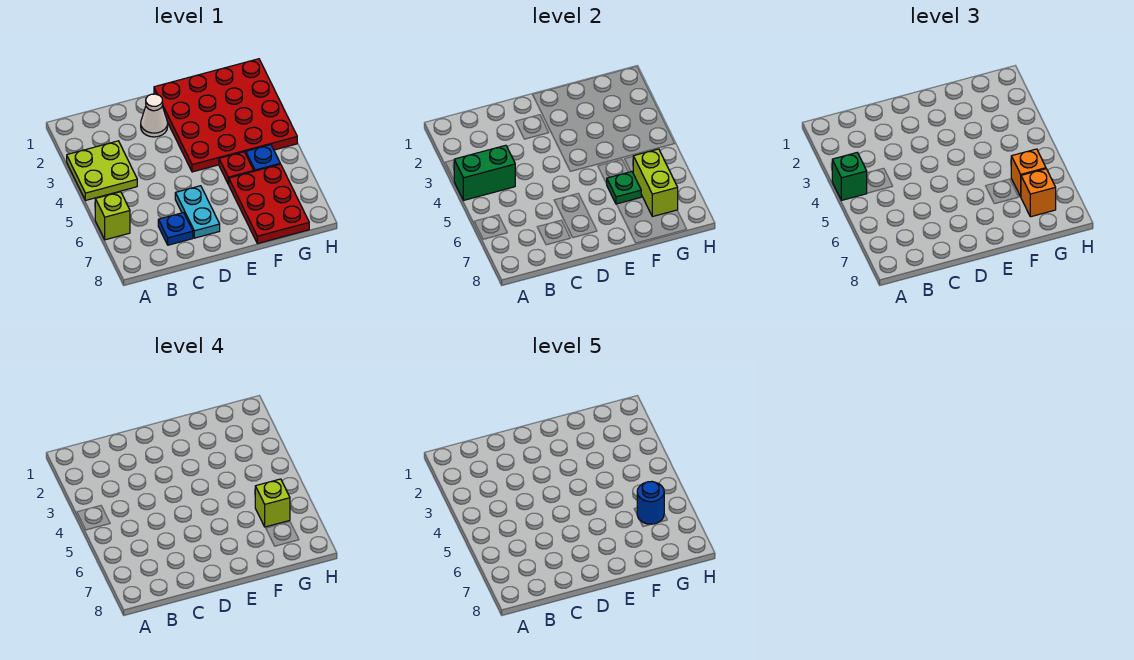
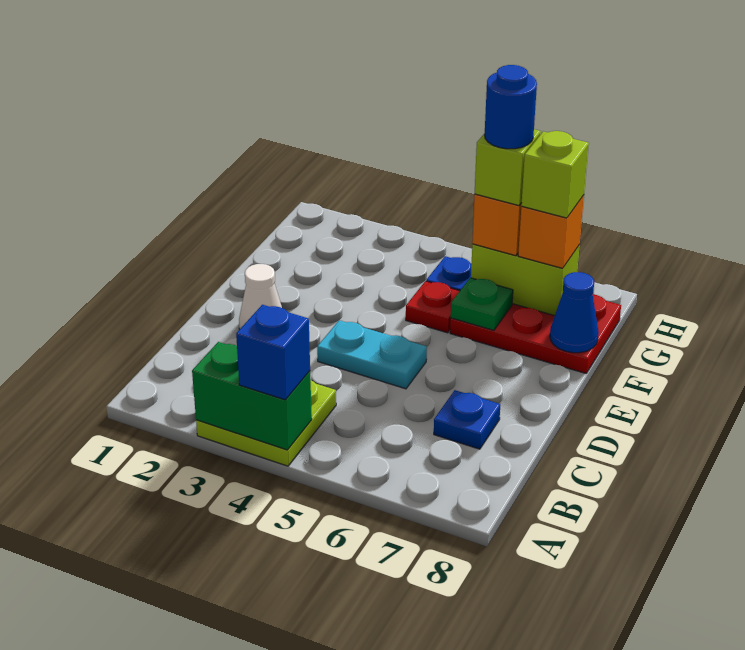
green brick A4:B4 level 2 -> green brick A3:A4 level 2
green brick A4 level 3 -> blue brick A4 level 3
lime brick A6 level 1 -> lime brick G7 level 4
cyan plate D6:D7 level 1 -> cyan plate D4:D5 level 1
red plate E1:H4 level 1 -> none
none -> blue cone F8 level 2

